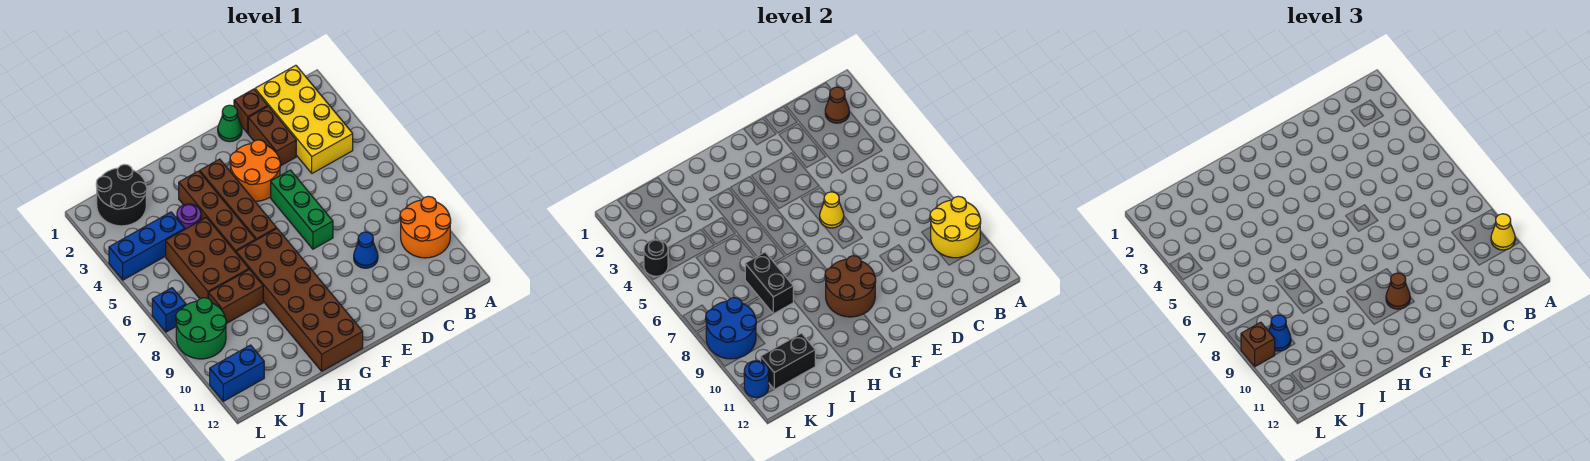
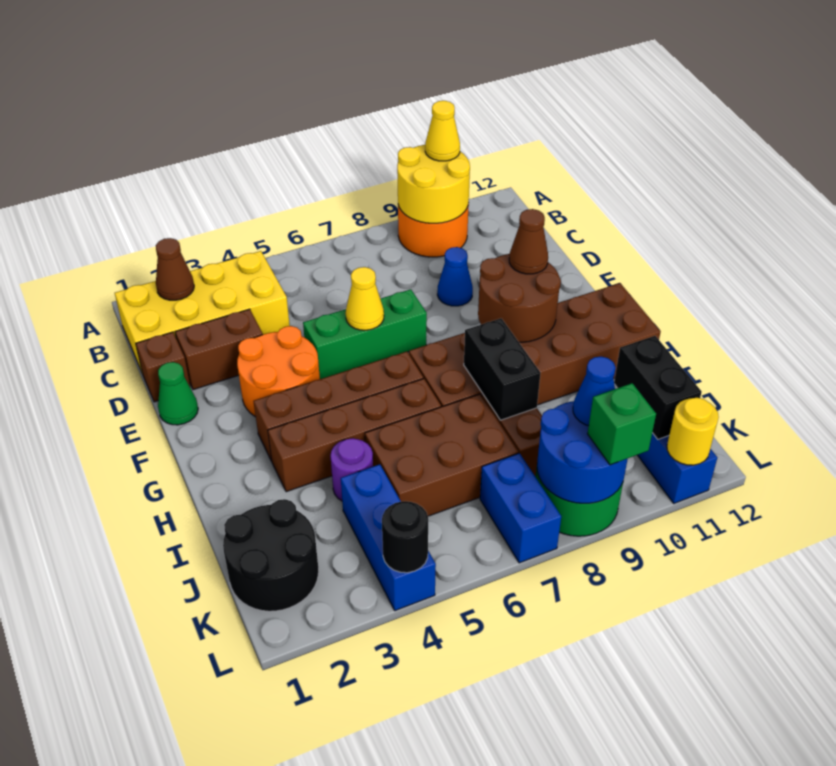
black brick I7:I8 level 2 -> black brick H8:I8 level 2
blue brick L7 level 1 -> blue brick K7:L7 level 1
brown brick L9 level 3 -> green brick L9 level 3
blue round brick L11 level 2 -> yellow round brick L11 level 2

